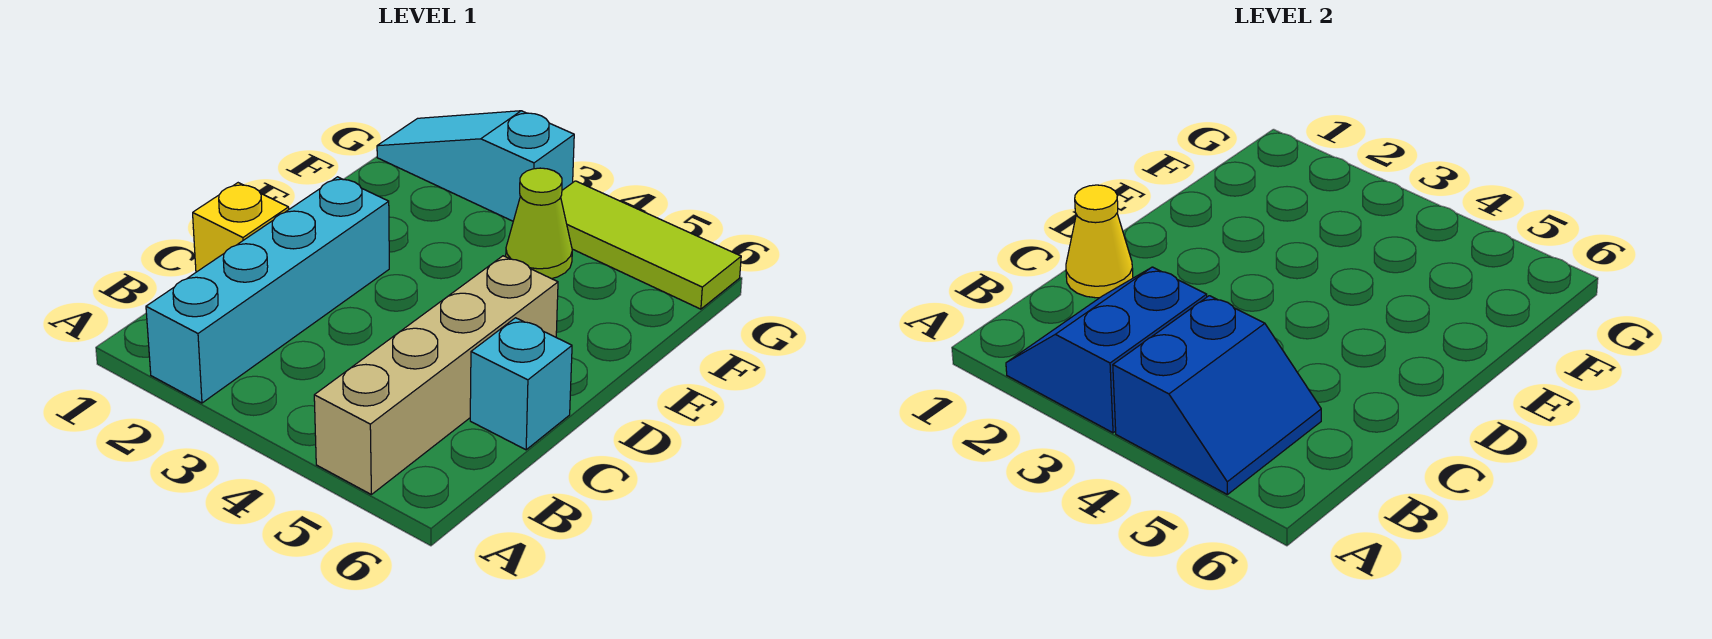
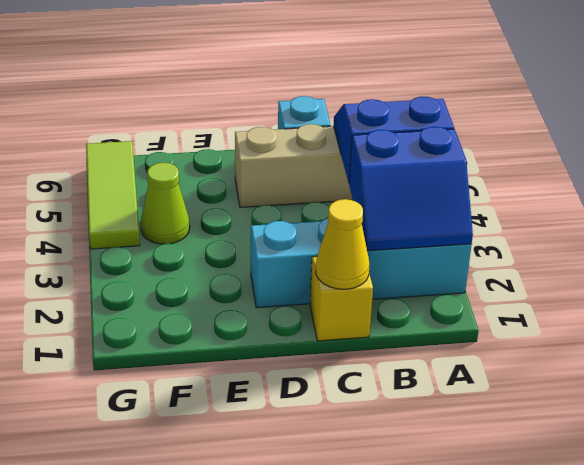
cyan slope G1:G3 level 1 top 3 -> none

